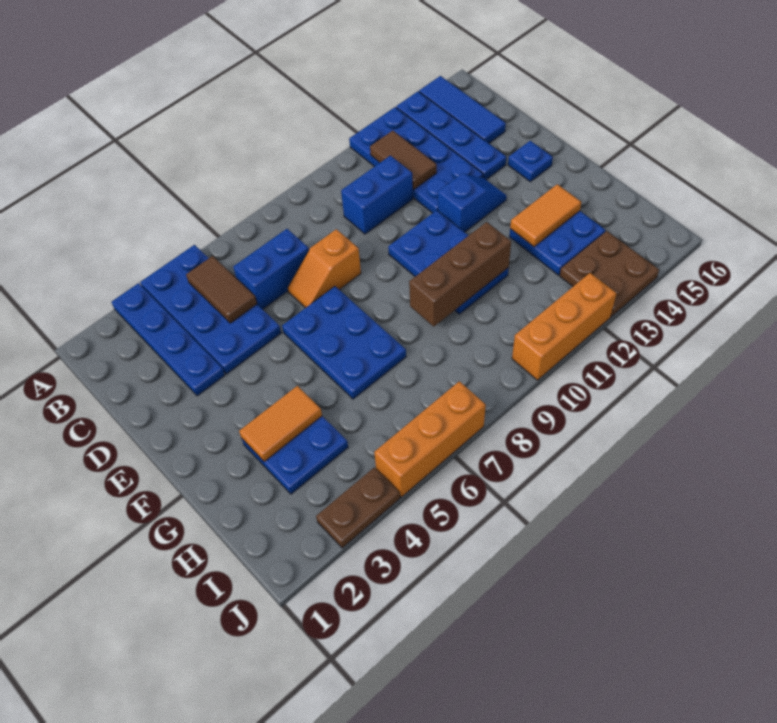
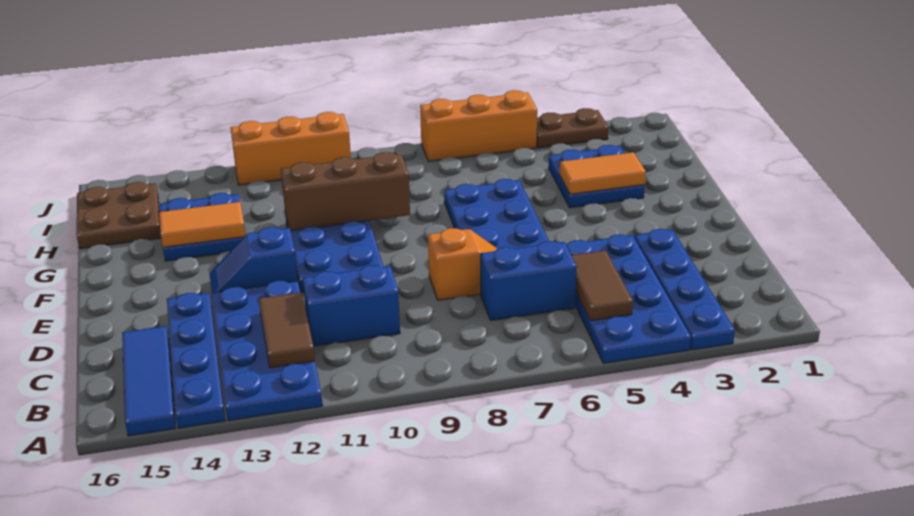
blue plate E15 level 1 -> none
brown plate I13:J14 level 1 -> brown plate H15:I16 level 1

